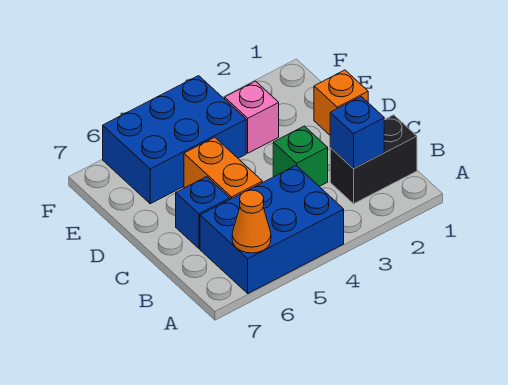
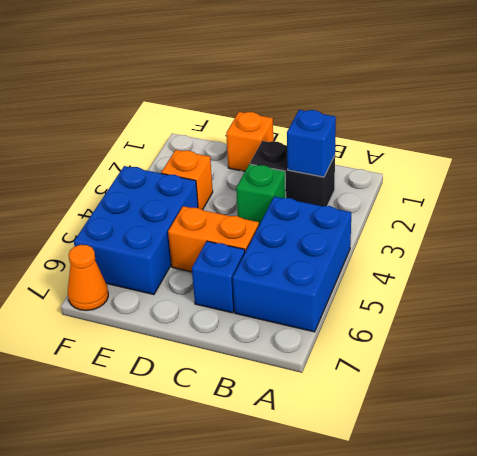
orange cone A6 level 2 -> orange cone F7 level 1
black brick B1:B2 level 1 -> black brick B2:C2 level 1
pink brick E3 level 1 -> orange brick E3 level 1

